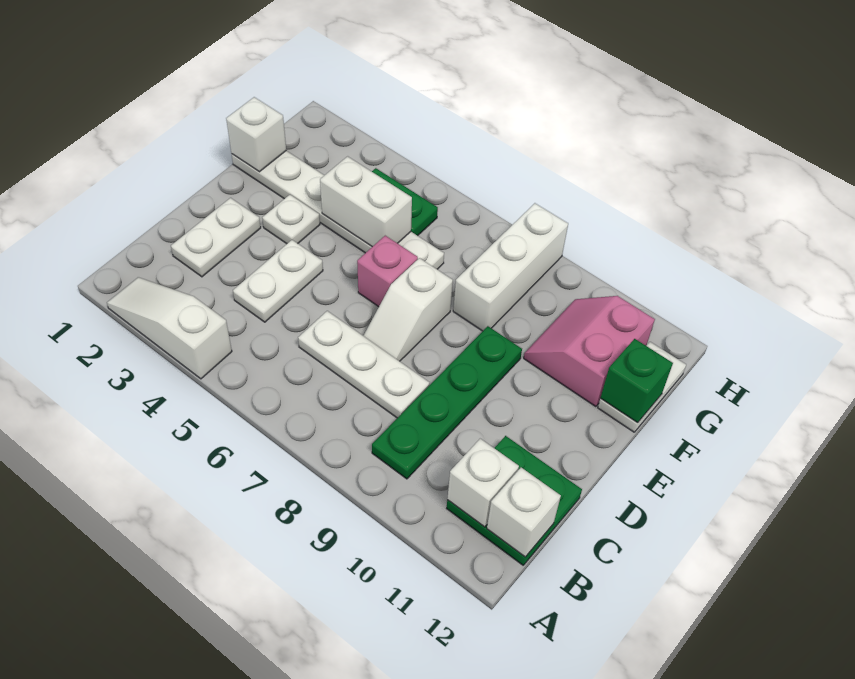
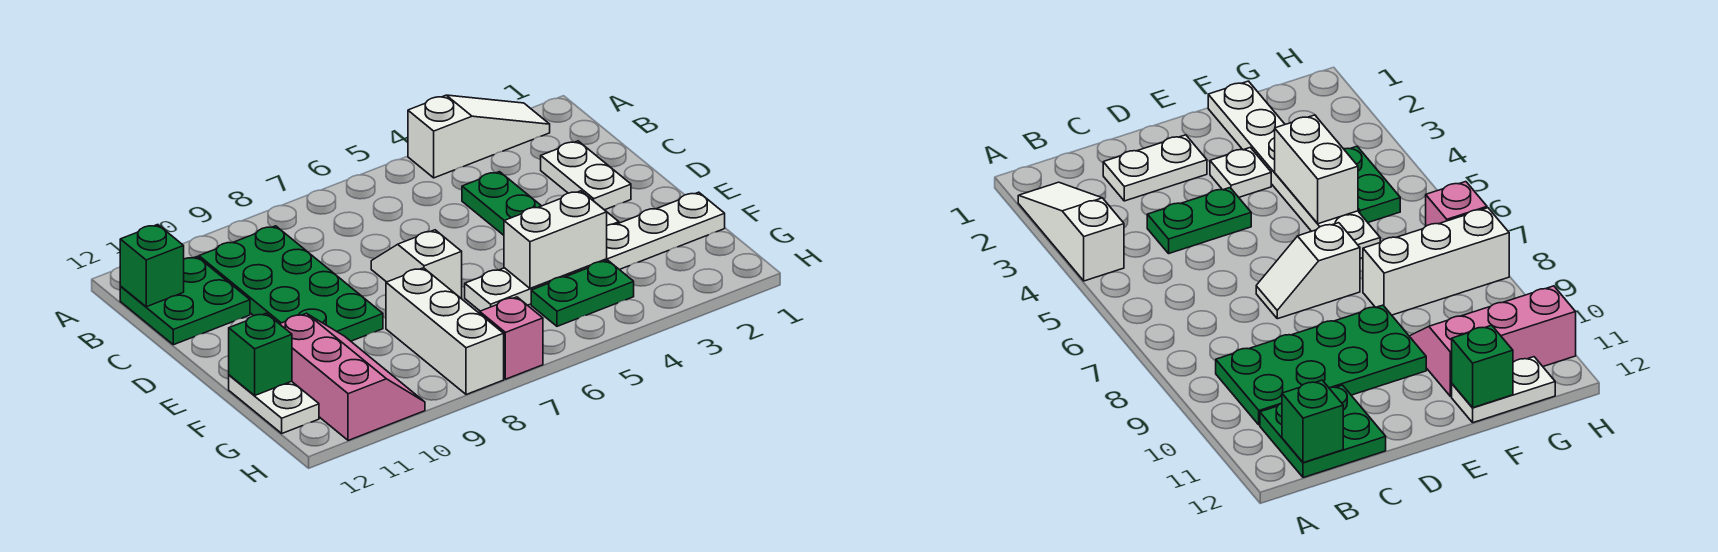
green plate B9:E9 level 1 -> green plate B9:E10 level 1
white brick B11 level 2 -> none
white brick B12 level 2 -> green brick B12 level 2
white plate C4:D4 level 1 -> green plate C4:D4 level 1
white plate C6:C8 level 1 -> none
pink brick E6 level 1 -> pink brick H7 level 1
white brick F1 level 2 -> none
pink slope F10:G11 level 1 top 11 -> pink slope F10:H11 level 1 top 11

